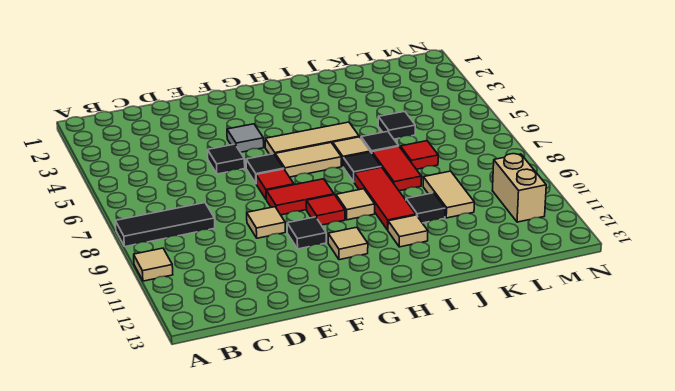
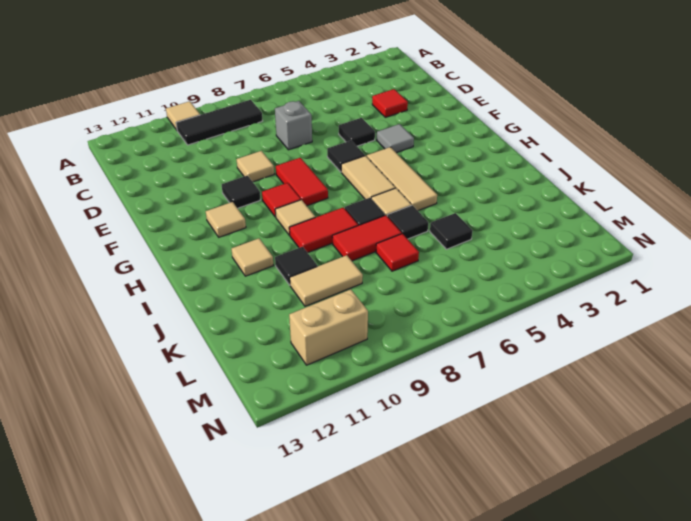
black tile A8:C8 level 1 -> black tile B8:B10 level 1
none -> grey brick D7 level 1
red tile F7 level 1 -> red tile D3 level 1
red tile I8:I10 level 1 -> red tile I8:I9 level 1

